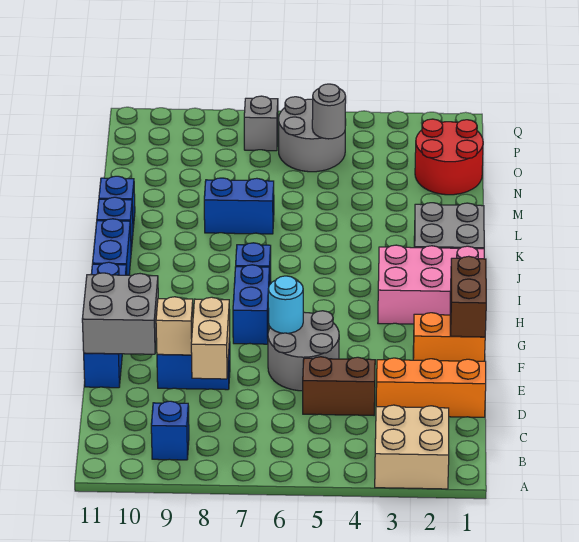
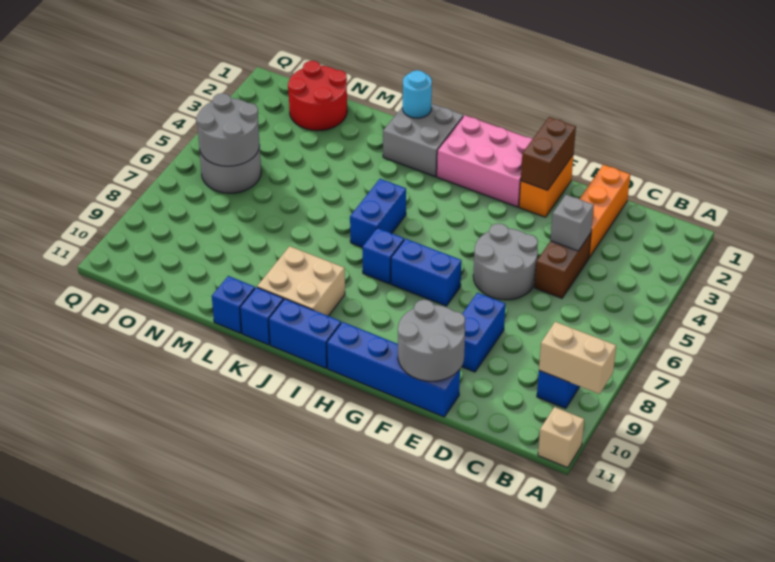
tan brick A2:B3 level 1 -> tan brick J9:K10 level 1
tan brick D8:E8 level 2 -> tan brick A9:B9 level 2
tan brick E9 level 2 -> tan brick A11 level 1
grey brick E10:F11 level 2 -> grey round brick E10:F11 level 2
brown brick F1:G1 level 2 -> brown brick F1:F2 level 2
cyan round brick F6 level 2 -> cyan round brick K1 level 2
pink brick H1:I3 level 1 -> pink brick G1:I2 level 1
blue brick L7:L8 level 1 -> blue brick J5:J6 level 1
grey round brick O5 level 2 -> grey round brick O5:P6 level 2
grey brick P7 level 1 -> grey brick D4 level 2

